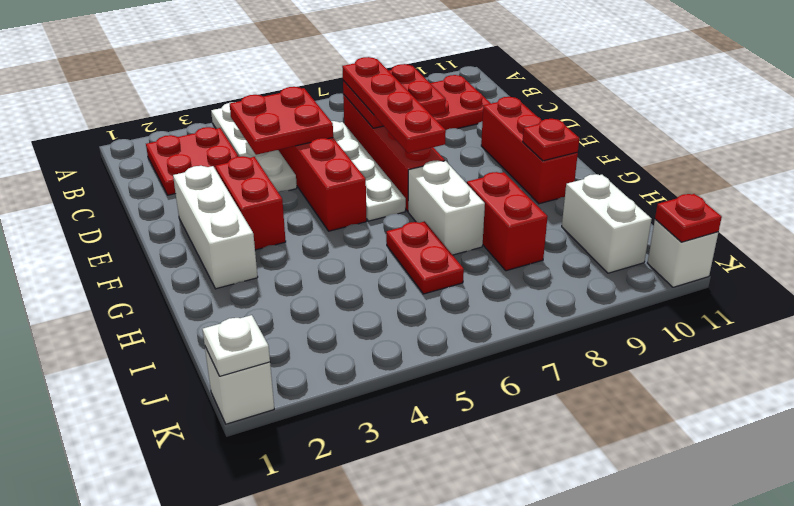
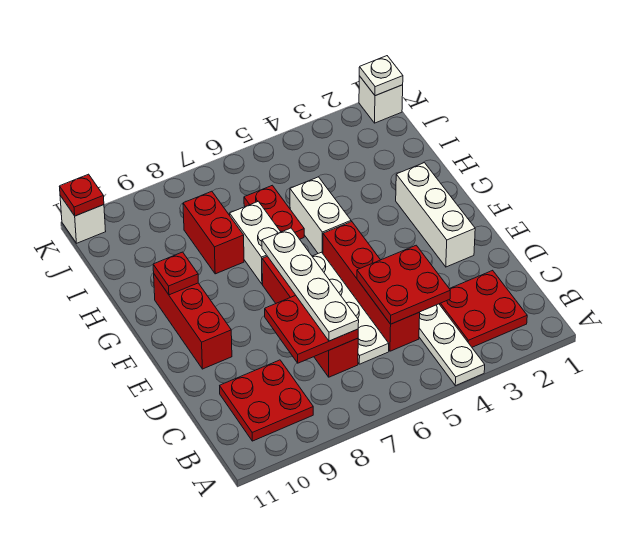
red plate C7:F7 level 3 -> white plate C7:F7 level 3
red brick E3:F3 level 1 -> none
white brick I10:J10 level 1 -> white brick G5:H5 level 1

